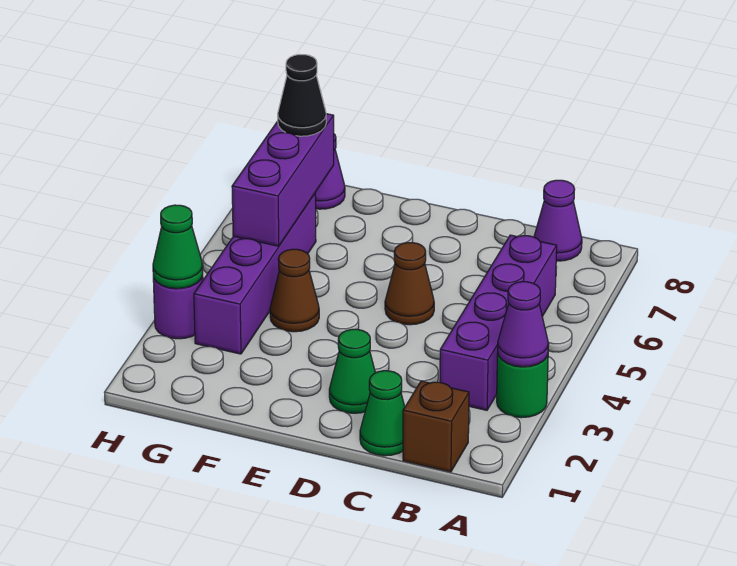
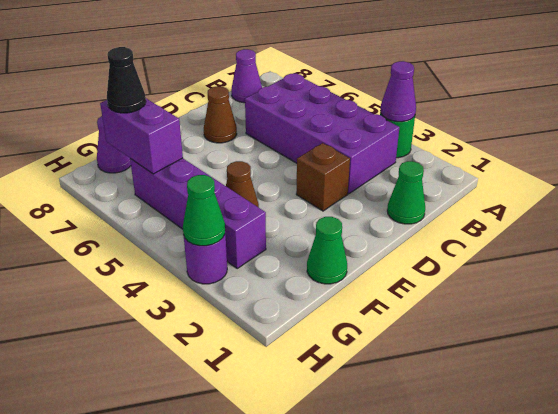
brown brick B1 level 1 -> brown brick D3 level 1
purple brick B3:B6 level 1 -> purple brick B3:C6 level 1
green cone D2 level 1 -> green cone F1 level 1
brown cone D5 level 1 -> brown cone D7 level 1
purple brick G5:G7 level 2 -> purple brick G6:G7 level 2

